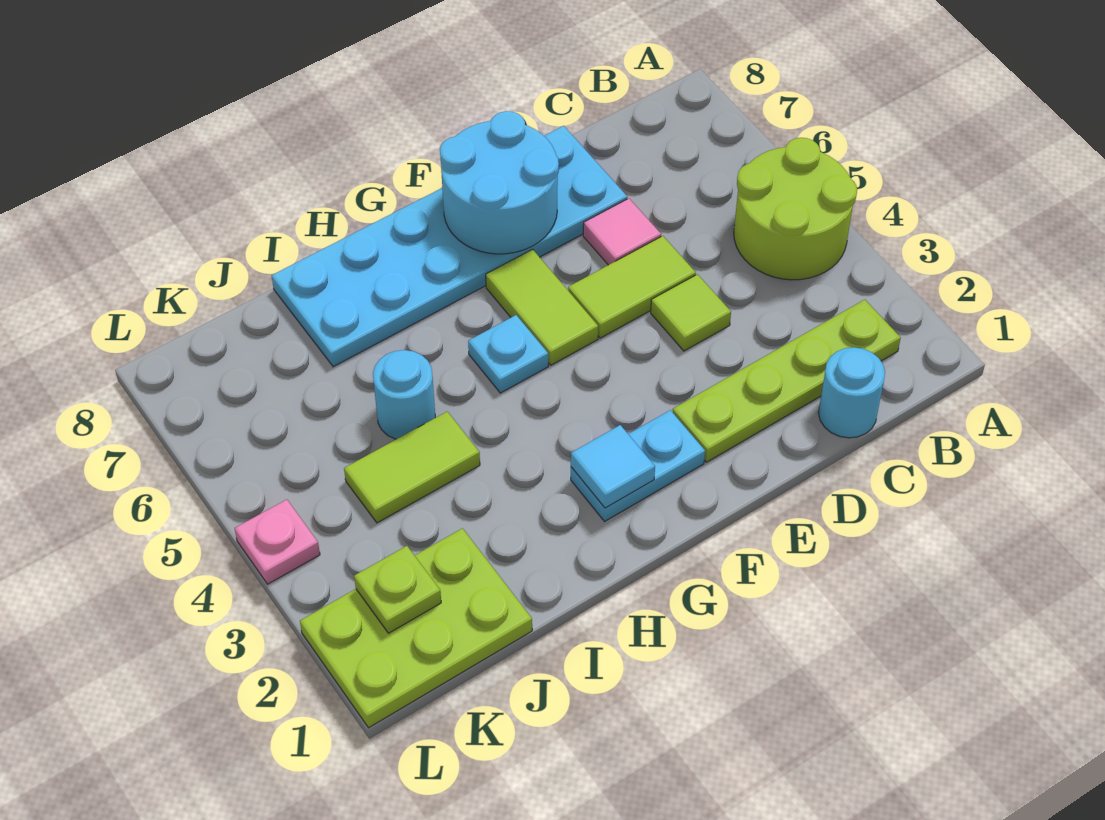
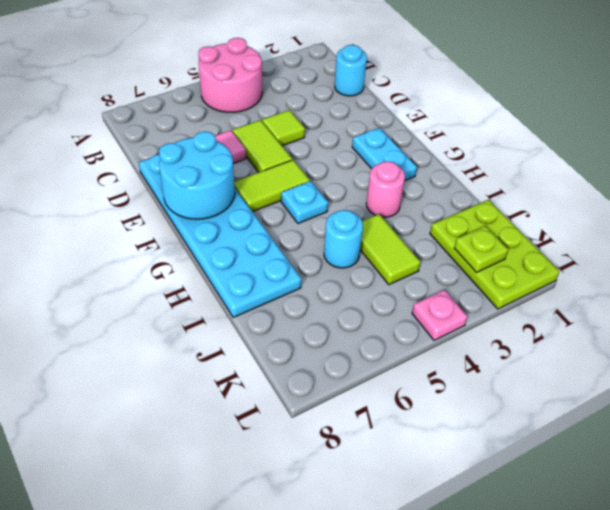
lime round brick A4:B5 level 1 -> pink round brick A4:B5 level 1
lime plate B2:E2 level 1 -> none
cyan tile G2 level 2 -> none
none -> pink round brick H3 level 1

